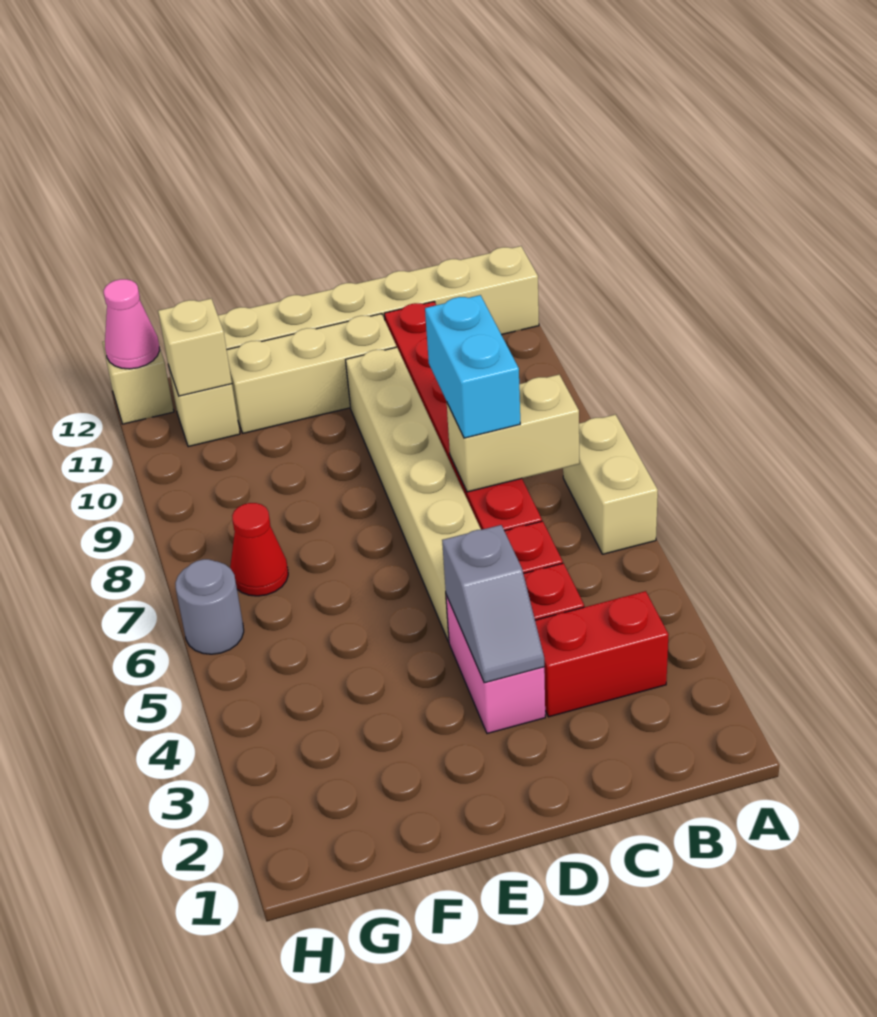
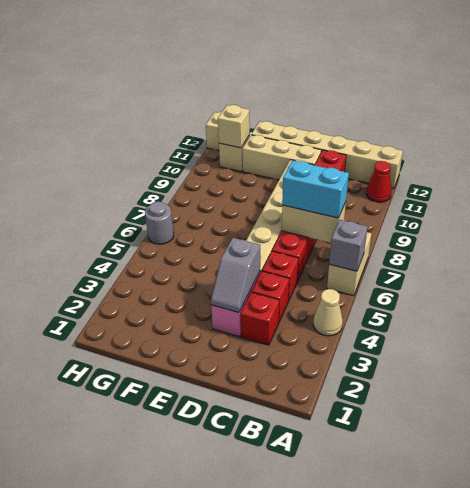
none -> tan cone A4 level 1
none -> grey brick A6 level 2
red brick B3:C3 level 1 -> red brick C3 level 1
cyan brick C7:C8 level 3 -> cyan brick B7:C7 level 3
red cone G7 level 1 -> red cone A11 level 1
pink cone H12 level 2 -> none

